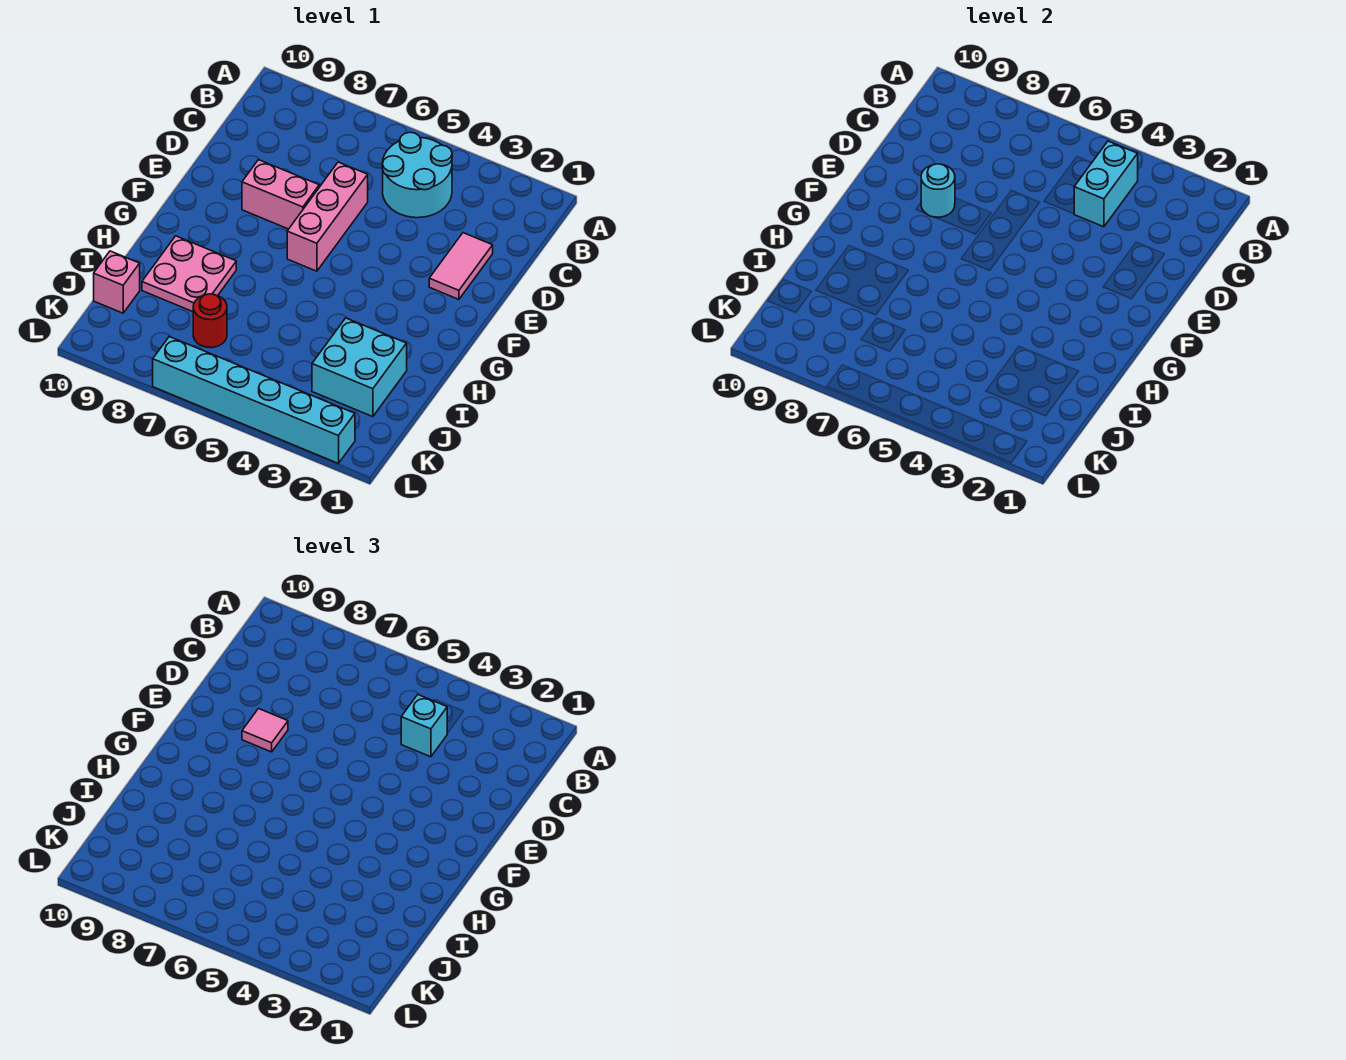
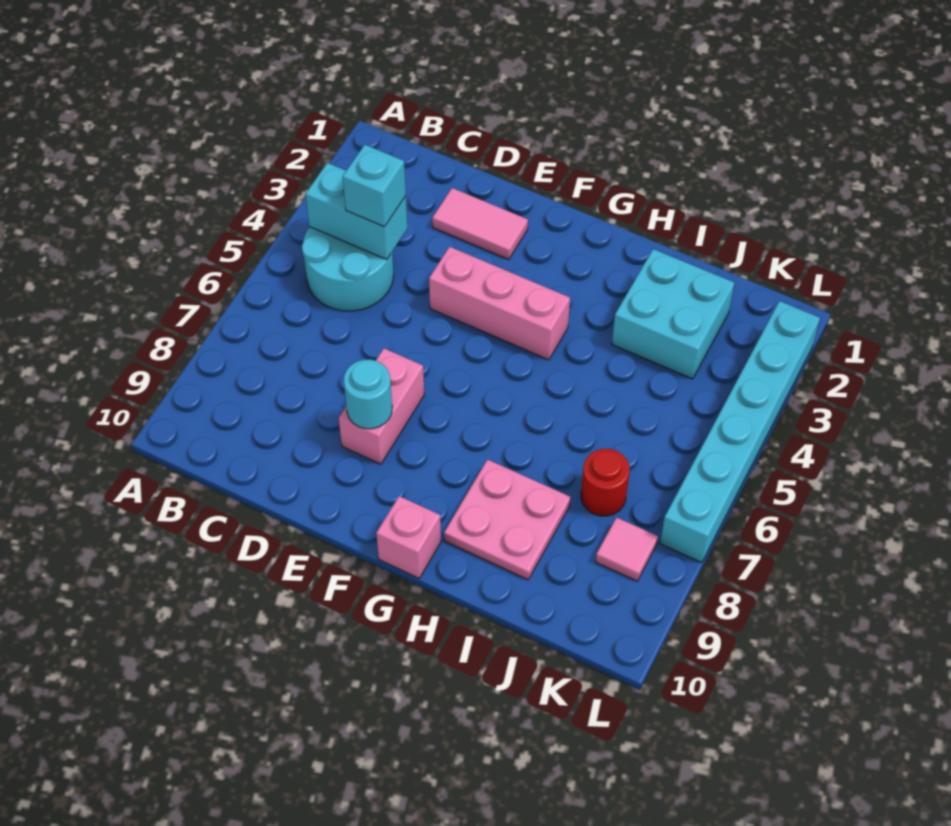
pink brick D6:F6 level 1 -> pink brick E4:G4 level 1
pink tile E8 level 3 -> pink tile K8 level 1
pink brick J10 level 1 -> pink brick G10 level 1

